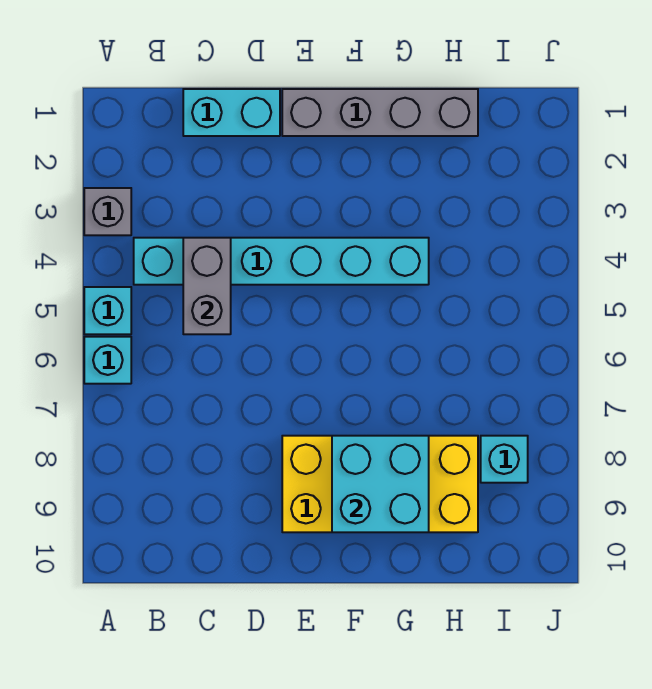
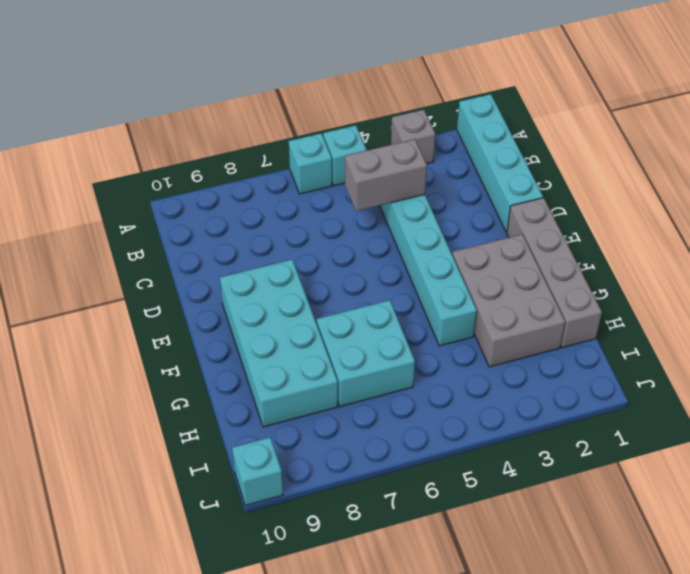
cyan brick C1:D1 level 1 -> cyan brick A1:D1 level 1
yellow brick E8:H9 level 1 -> cyan brick E8:H9 level 1
none -> grey brick F2:H3 level 1
cyan brick F8:G9 level 2 -> cyan brick G6:H7 level 1
cyan brick I8 level 1 -> cyan brick J10 level 1

